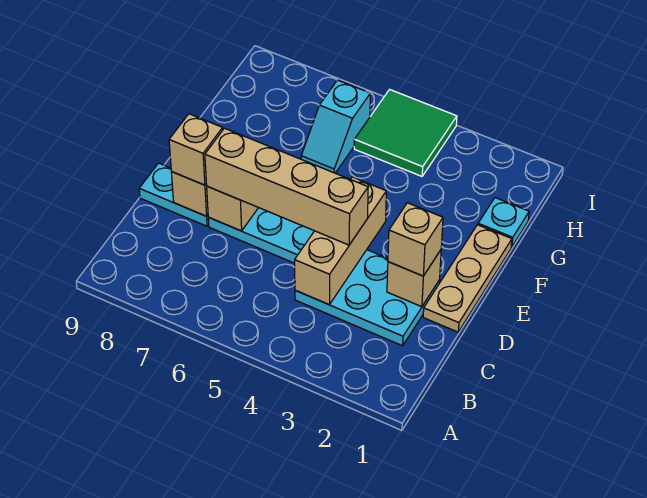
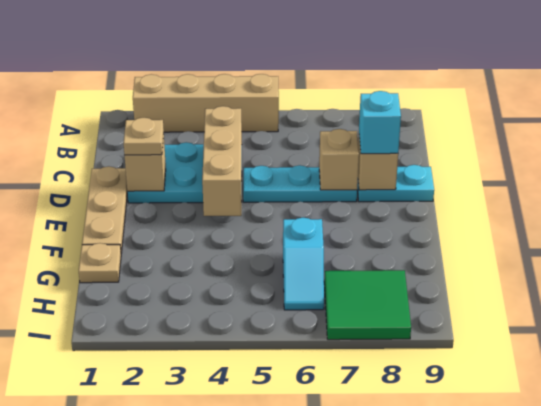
tan brick D2 level 3 -> tan plate D2 level 3
tan brick D4:D7 level 3 -> tan brick A2:A5 level 1
tan brick D8 level 3 -> cyan brick D8 level 3
cyan plate G1 level 1 -> tan plate G1 level 1
cyan slope G6:H6 level 1 top H -> cyan slope G6:H6 level 1 top G
green tile H4:I5 level 1 -> green tile H7:I8 level 1

